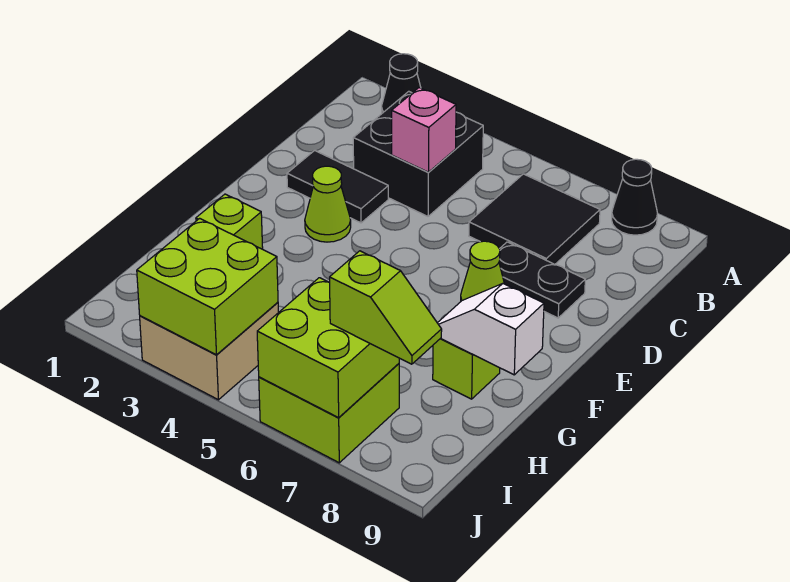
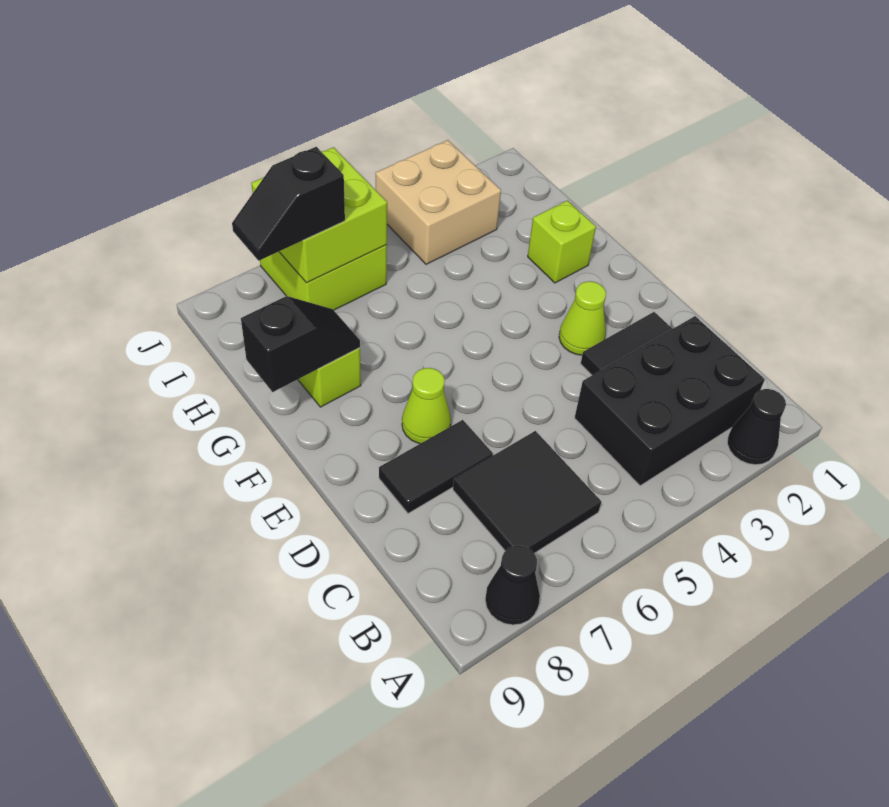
black brick B3:C4 level 1 -> black brick B2:C4 level 1
pink brick C4 level 2 -> none
black plate D7:D8 level 1 -> black tile D7:D8 level 1
white slope G8:G9 level 2 top 9 -> black slope G8:G9 level 2 top 9
lime brick I3:J4 level 2 -> none
lime slope I7:I8 level 3 top 7 -> black slope I7:I8 level 3 top 7

